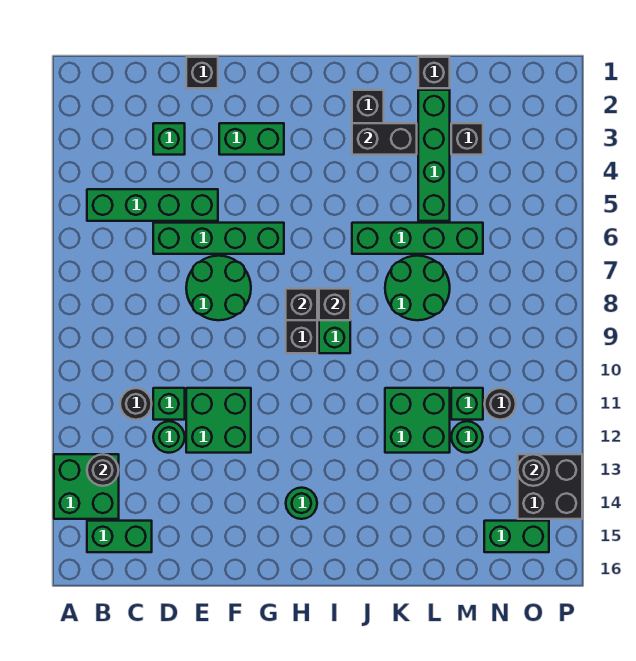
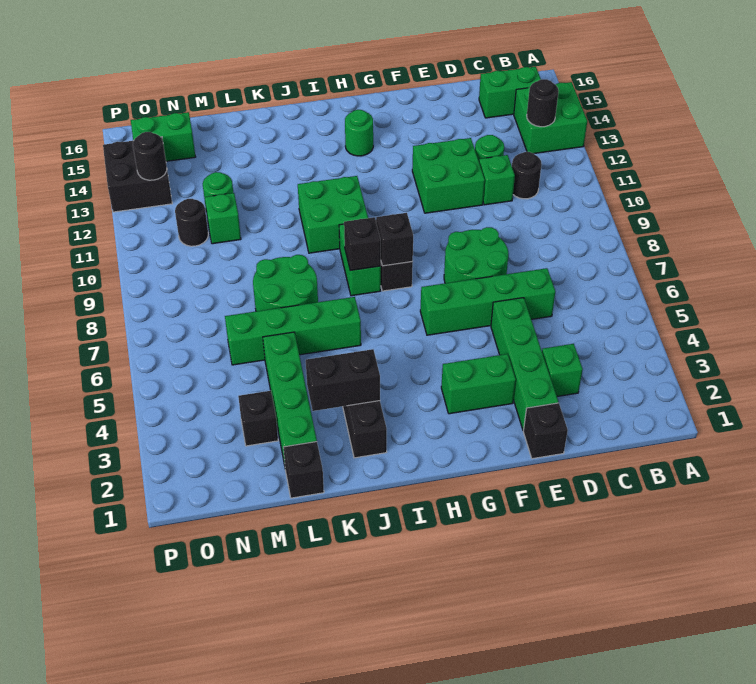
green brick B5:E5 level 1 -> green brick E2:E5 level 1
green brick K11:L12 level 1 -> green brick I10:J11 level 1

